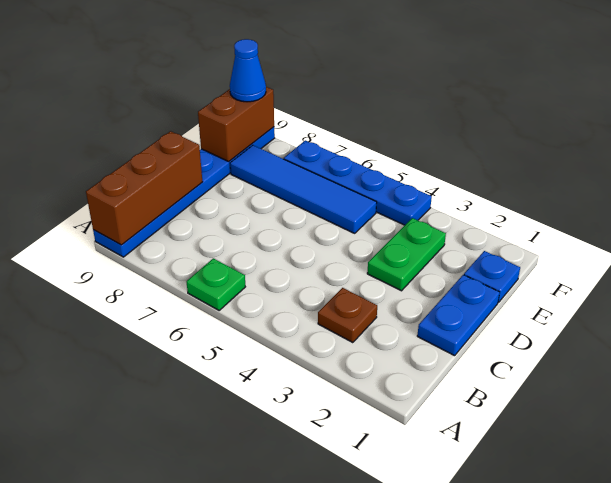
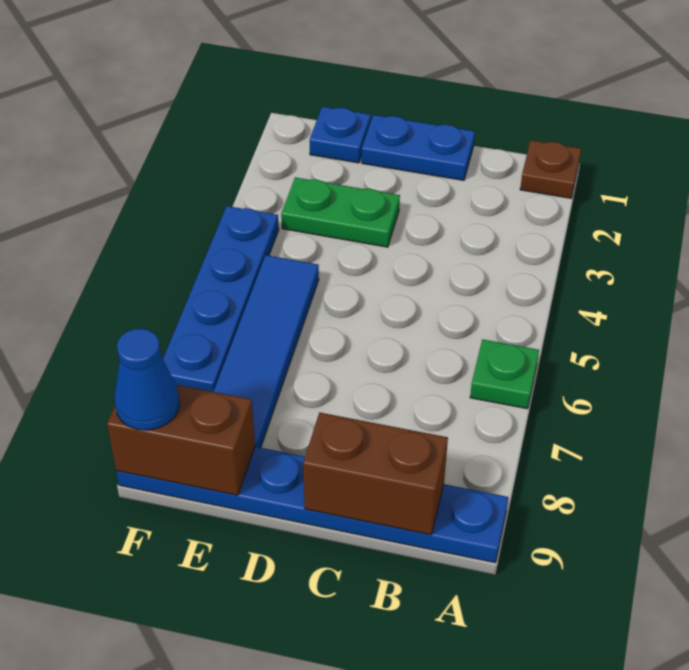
brown brick A9:C9 level 2 -> brown brick B9:C9 level 2
brown plate B3 level 1 -> brown plate A1 level 1

